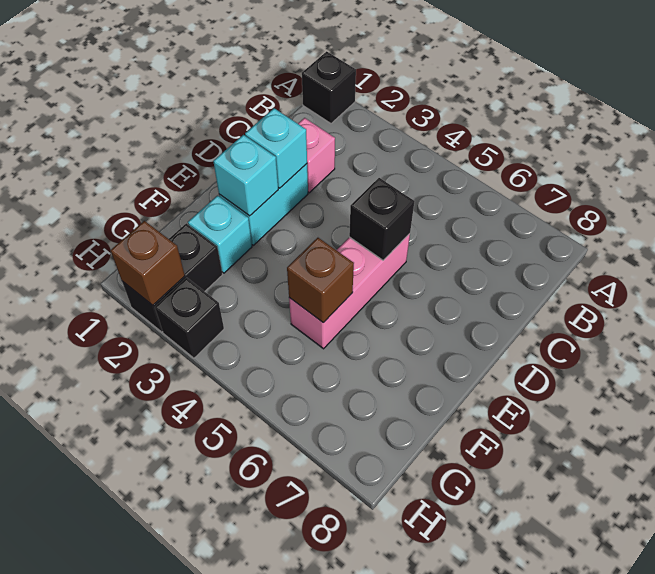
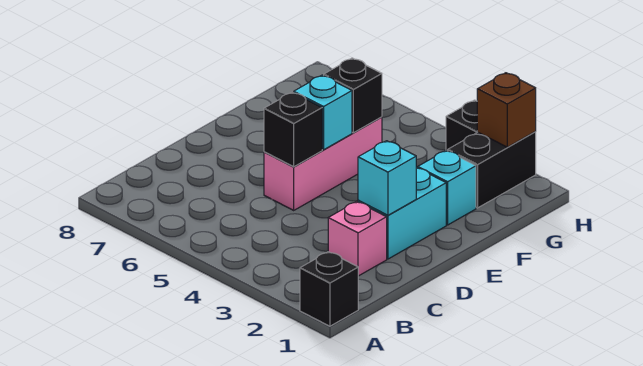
cyan brick E2 level 2 -> cyan brick E5 level 2
brown brick F5 level 2 -> black brick F5 level 2

